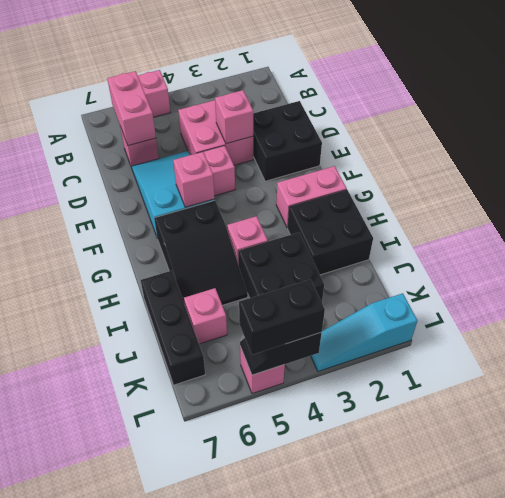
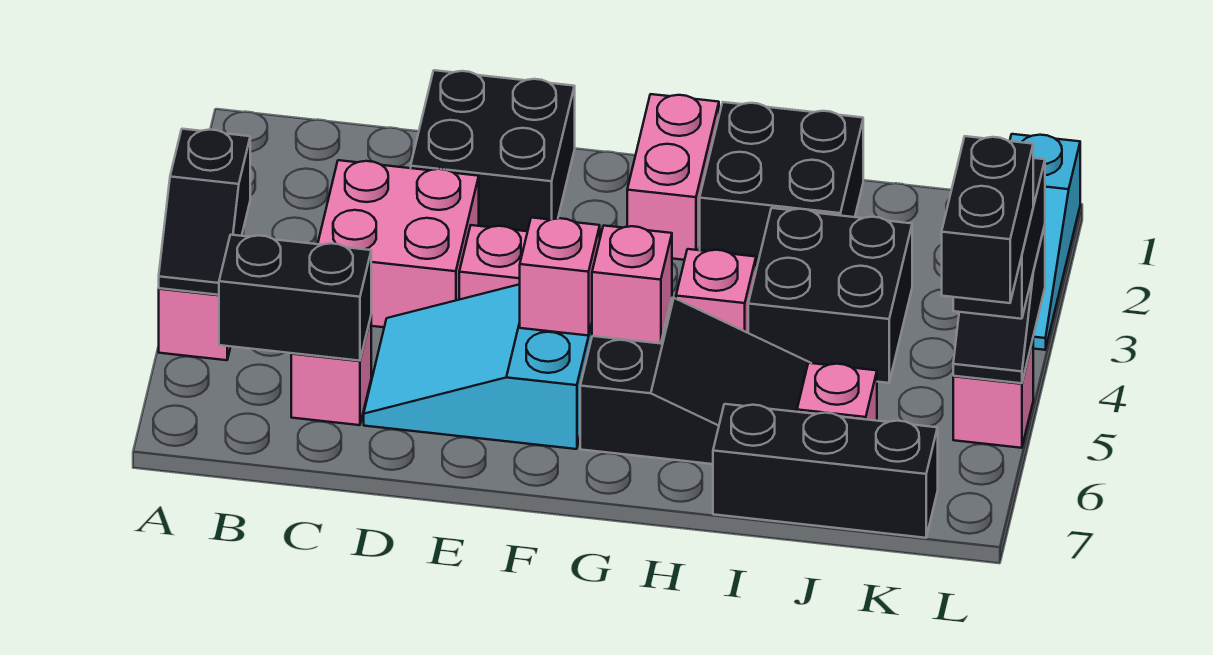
none -> black slope A4:A5 level 2 top 4
pink brick B6:C6 level 2 -> black brick B6:C6 level 2
pink brick D3 level 2 -> pink brick G5 level 2
none -> black brick L5:L6 level 4

